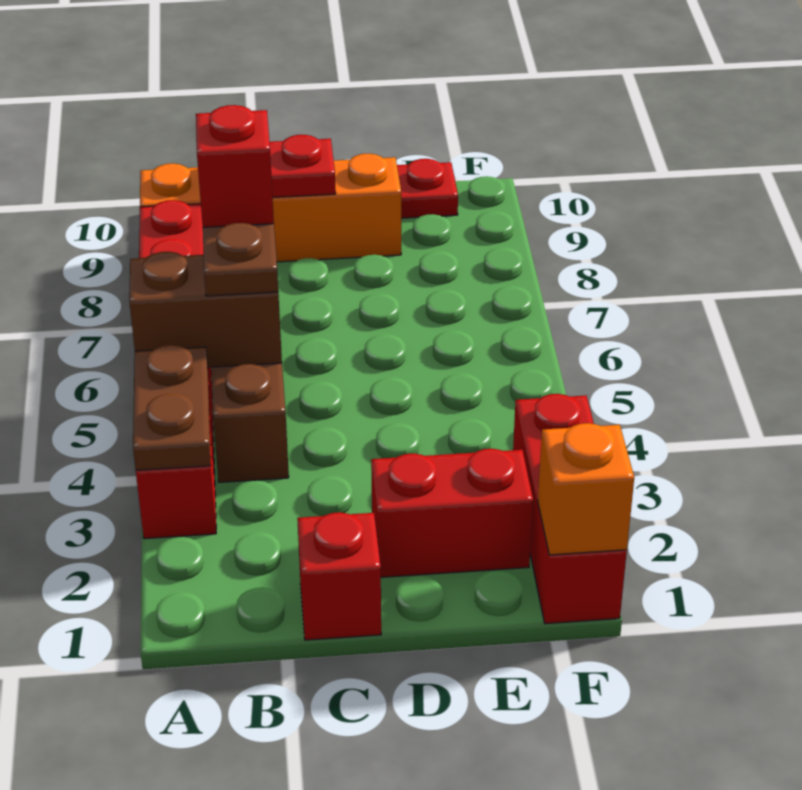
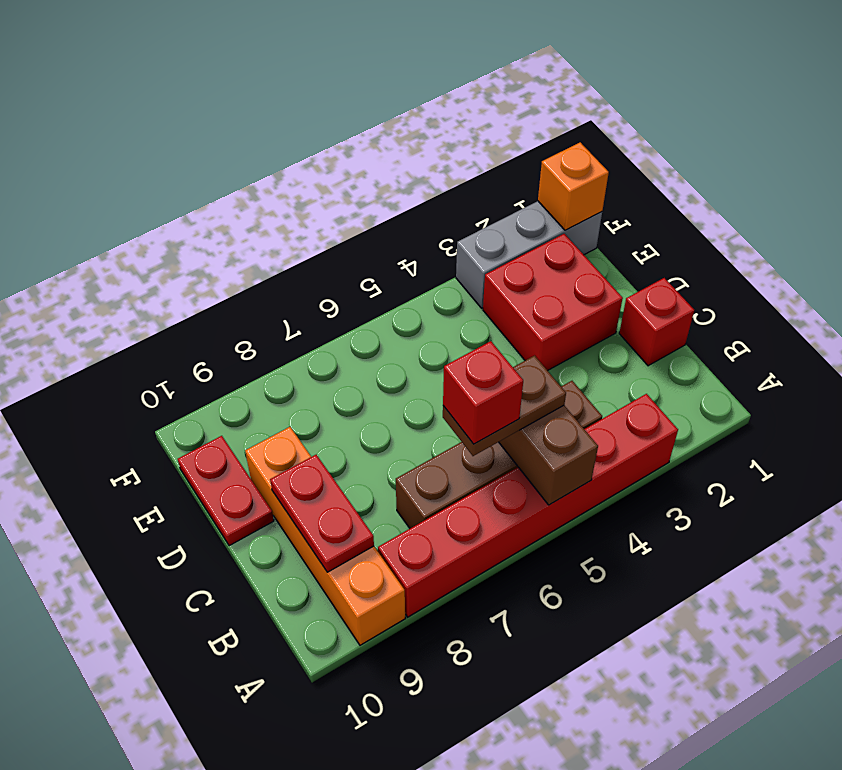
brown plate A3:A4 level 2 -> none
red brick D2:E2 level 1 -> red brick D2:E3 level 1
red brick F1:F3 level 1 -> grey brick F1:F3 level 1

